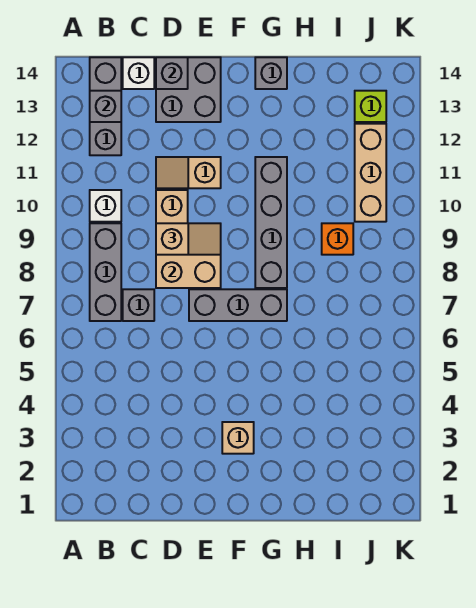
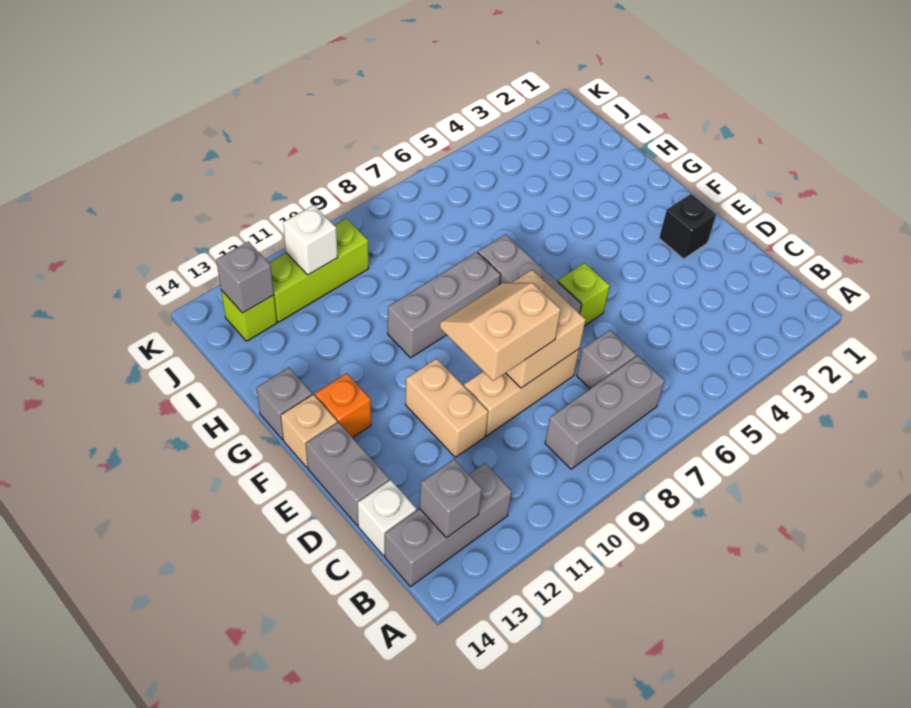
white brick B10 level 1 -> white brick J11 level 2
tan slope D9:E9 level 3 top D -> tan slope D9:E10 level 3 top D
tan slope D11:E11 level 1 top E -> tan brick D11:E11 level 1
grey brick D13:E14 level 1 -> grey brick D14:E14 level 1
grey brick D14 level 2 -> grey brick J13 level 2
none -> black brick E2 level 1
none -> lime brick E6 level 1
tan brick F3 level 1 -> tan brick F14 level 1
grey brick G8:G11 level 1 -> grey brick G8:G10 level 1
orange brick I9 level 1 -> orange brick F13 level 1
tan brick J10:J12 level 1 -> lime brick J10:J12 level 1

